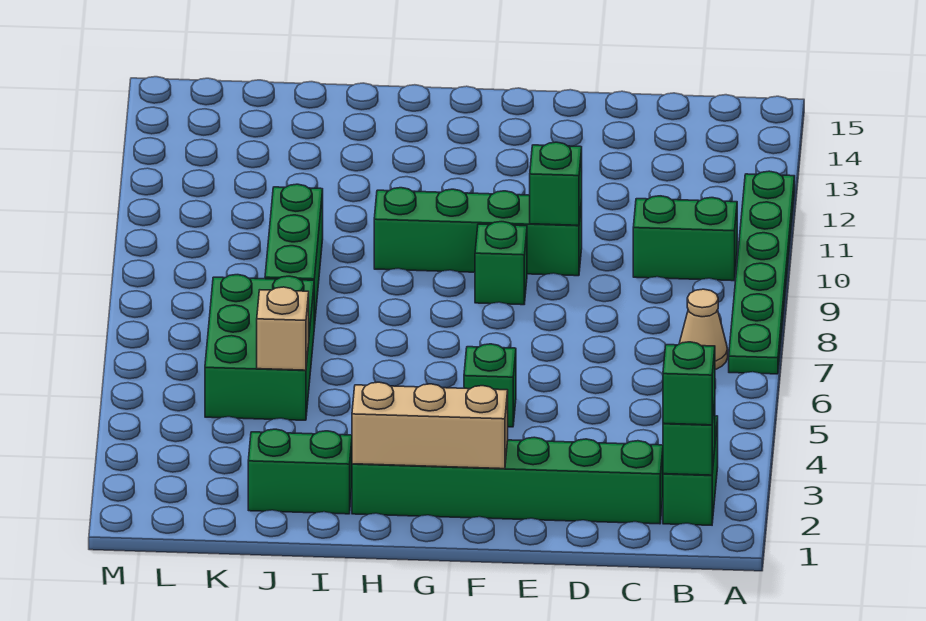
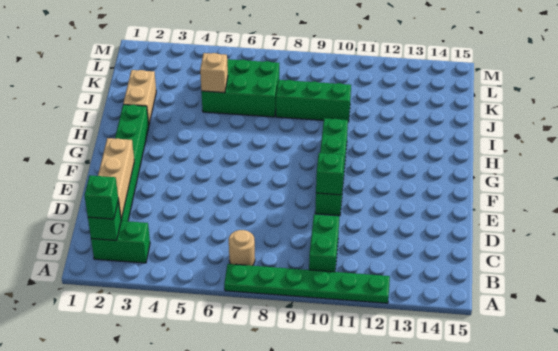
tan cone B7 level 1 -> tan round brick B7 level 1
tan brick F2:H2 level 2 -> tan brick C2:E2 level 2
green brick F5 level 1 -> none
green brick F9 level 1 -> none
green brick I2:J2 level 1 -> tan brick I2:J2 level 1

